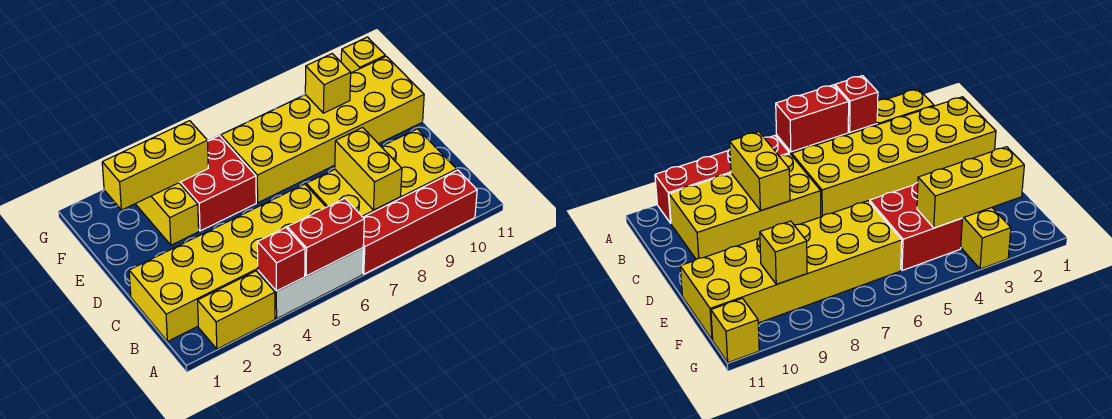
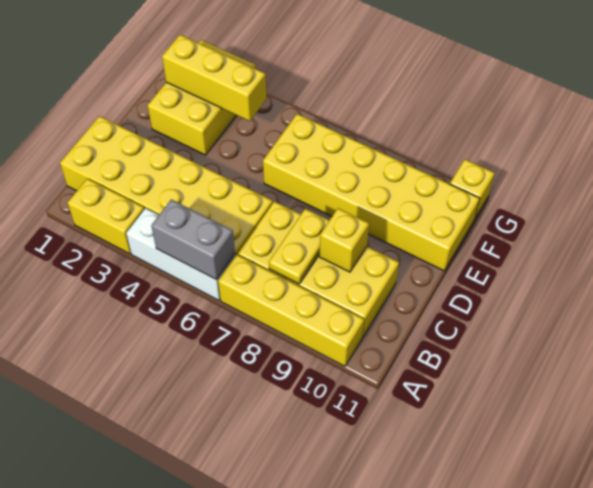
red brick A4 level 2 -> none
red brick A5:A6 level 2 -> grey brick A5:A6 level 2
red brick A7:A10 level 1 -> yellow brick A7:A10 level 1
yellow brick B8:C8 level 2 -> yellow plate B8:C8 level 2
yellow brick E3:G3 level 1 -> yellow brick E2:G3 level 1
red brick E4:F5 level 1 -> none
yellow brick F9 level 2 -> yellow brick C9 level 2

